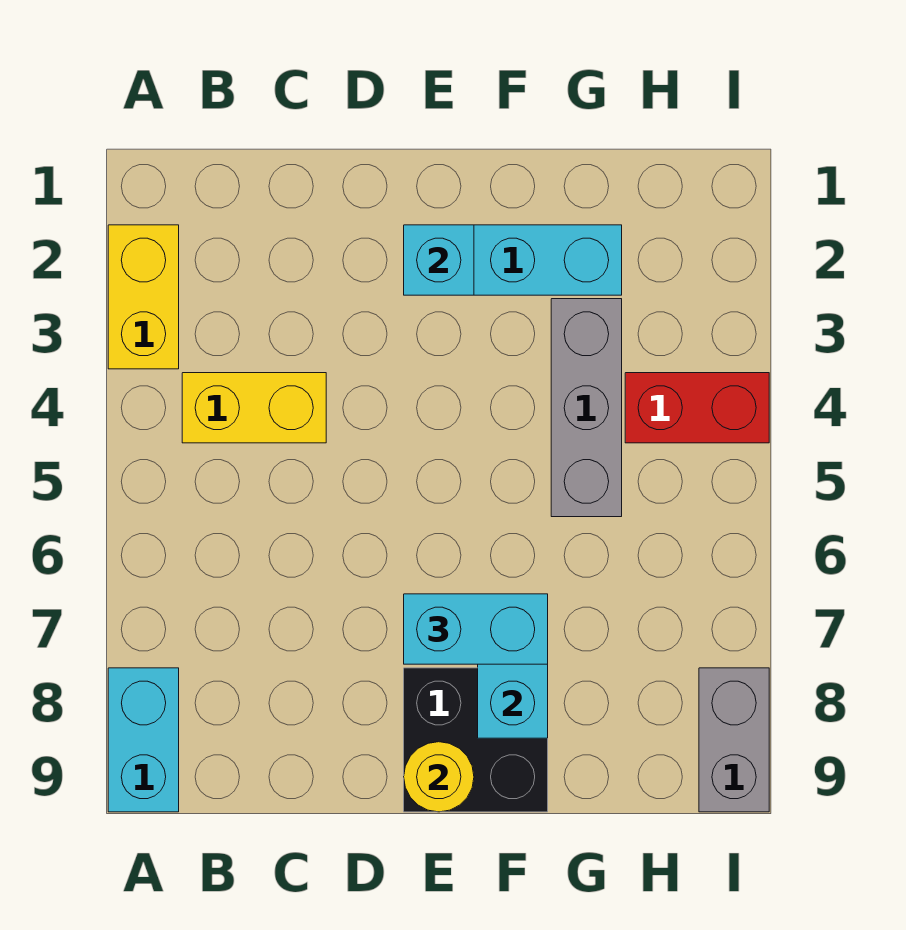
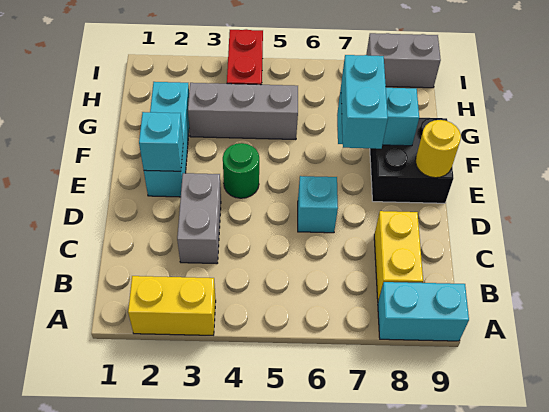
yellow brick B4:C4 level 1 -> yellow brick B8:C8 level 1
none -> grey brick C3:D3 level 1
none -> cyan brick D6 level 1
none -> green round brick E4 level 1

